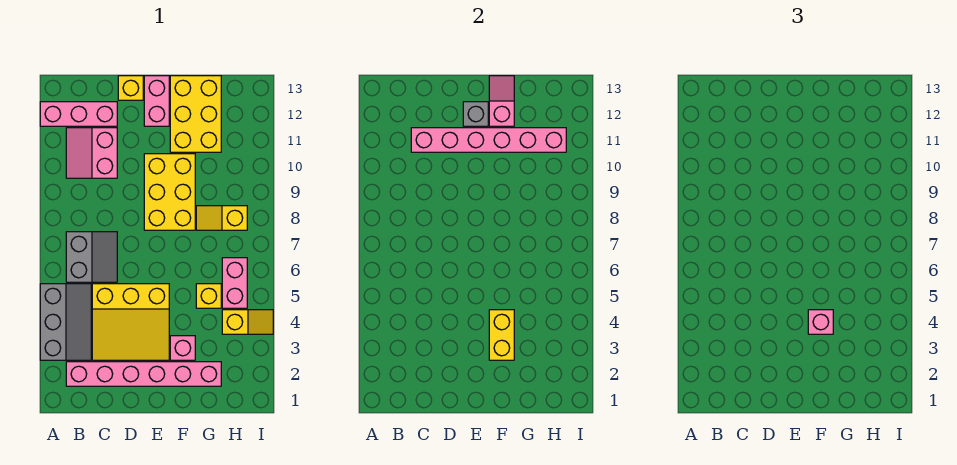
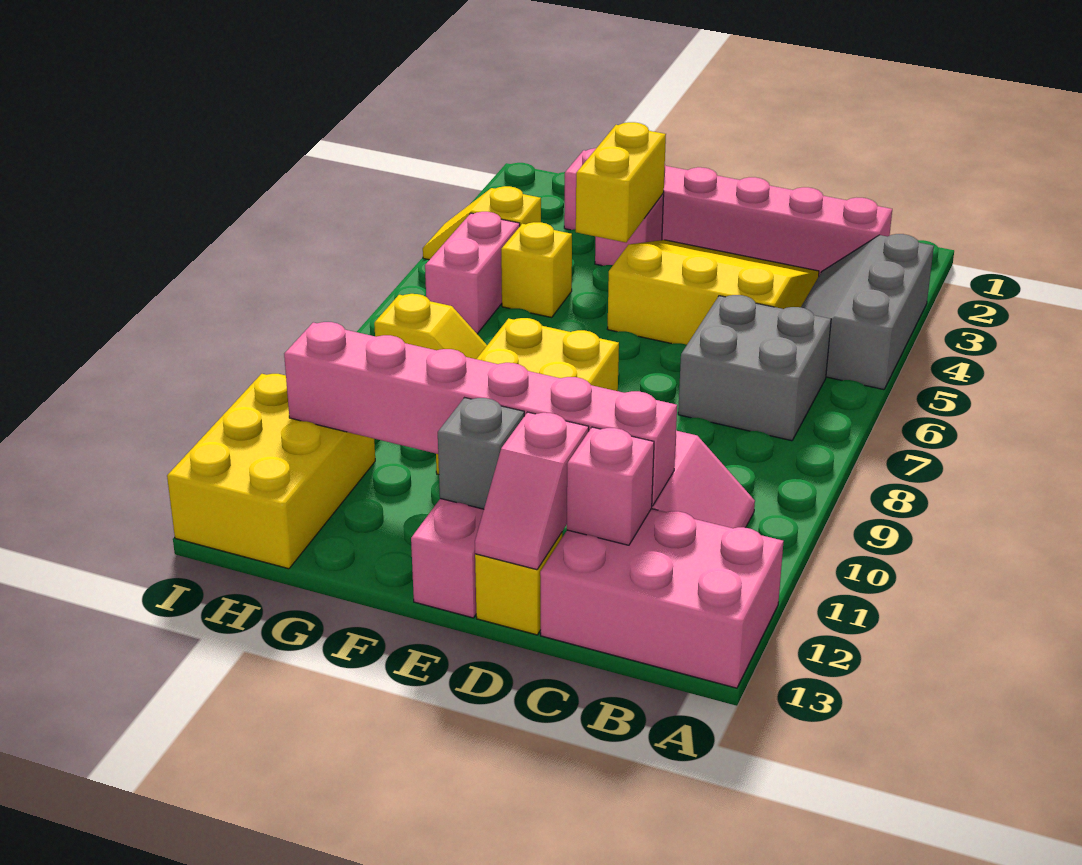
pink brick A12:C12 level 1 -> pink brick A12:C13 level 1
grey slope B6:C7 level 1 top B -> grey brick B6:C7 level 1
pink brick F4 level 3 -> pink brick C12 level 2
yellow brick F11:G13 level 1 -> yellow brick H11:I13 level 1
pink slope F12:F13 level 2 top 12 -> pink slope D12:D13 level 2 top 12

